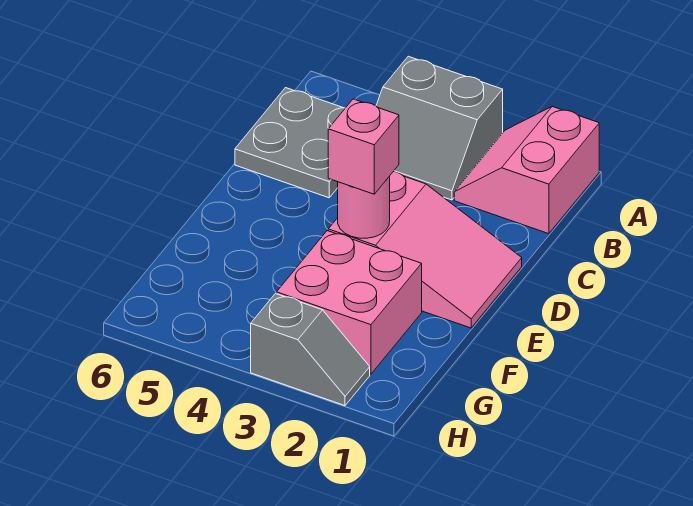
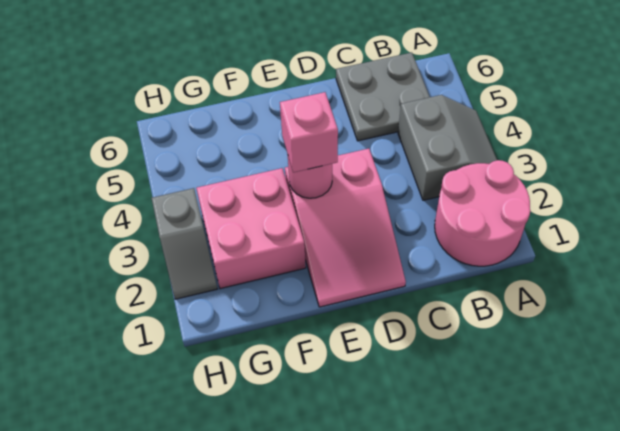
pink slope A1:B2 level 1 top 1 -> pink round brick A1:B2 level 1
grey slope A3:B4 level 1 top A -> grey slope A3:B4 level 1 top B

